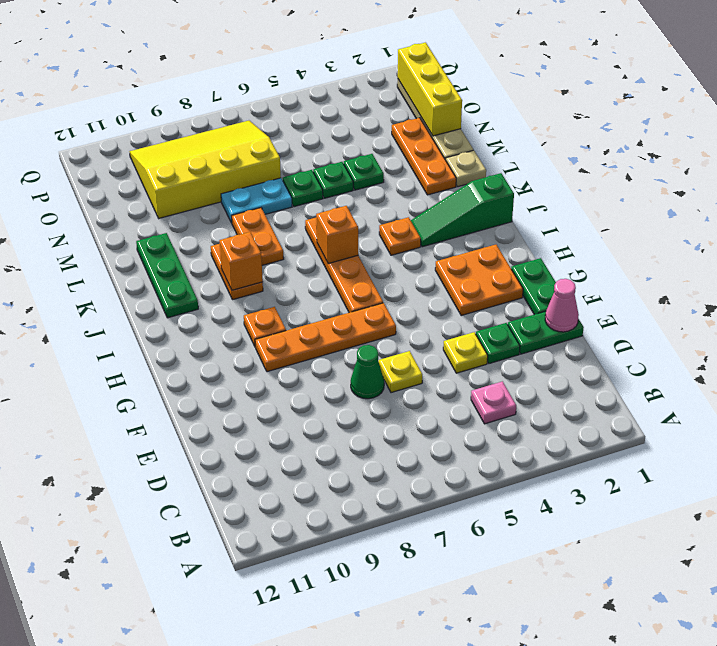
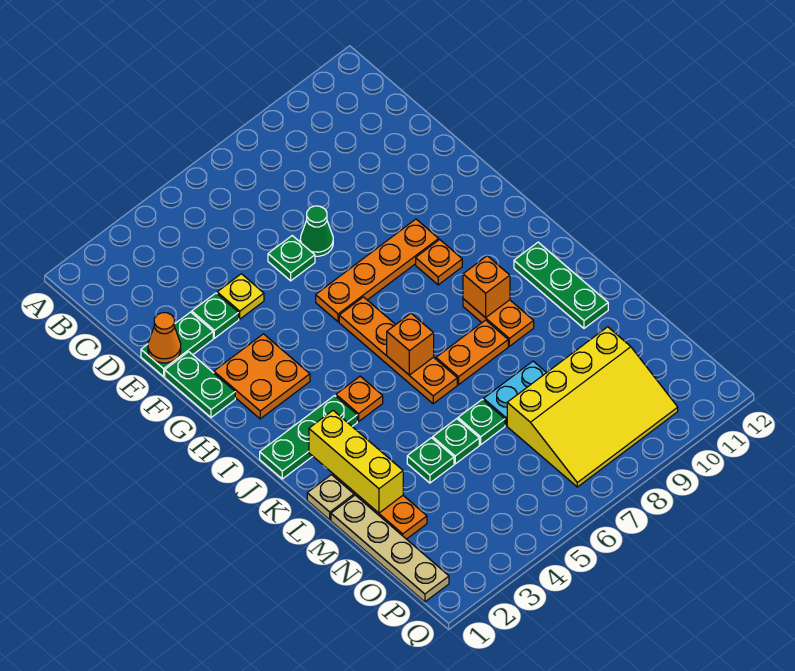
pink plate C4 level 1 -> none
pink cone E1 level 2 -> orange cone E1 level 2
yellow plate E6 level 1 -> green plate E6 level 1
green slope J1:J3 level 1 top 1 -> green plate J1:J3 level 1
orange plate K8:L8 level 1 -> orange plate K7:K8 level 1
yellow brick N1:P1 level 2 -> yellow brick K2:M2 level 2

